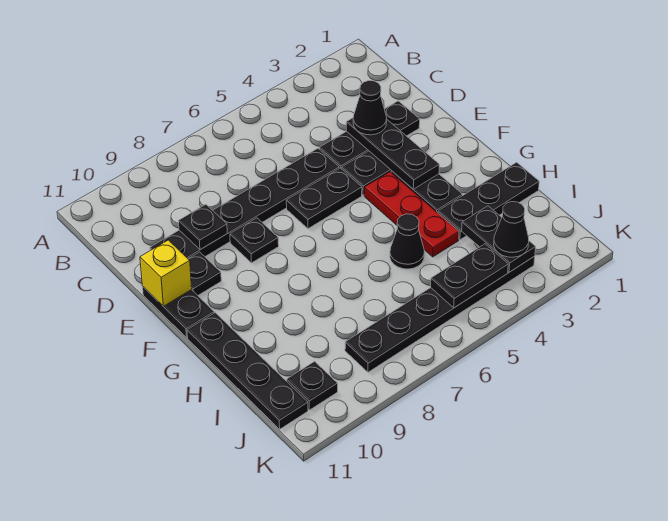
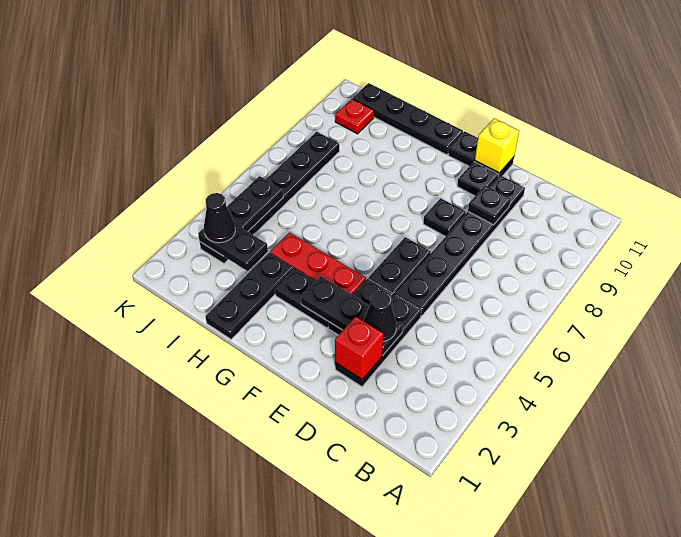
none -> red brick D2 level 2
black cone H5 level 1 -> none
black plate J10 level 1 -> red plate J10 level 1

